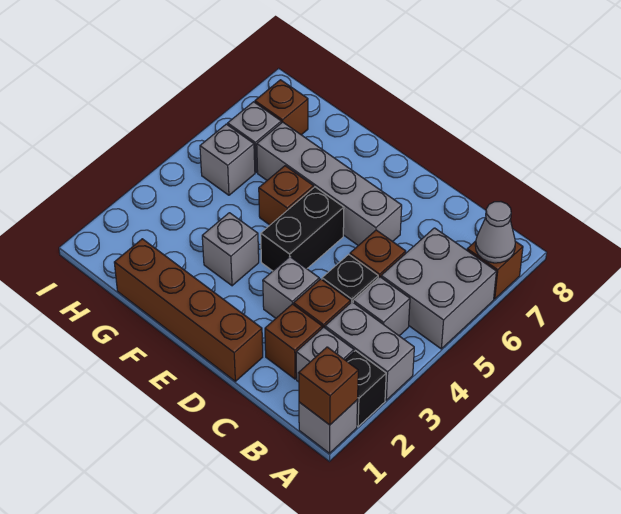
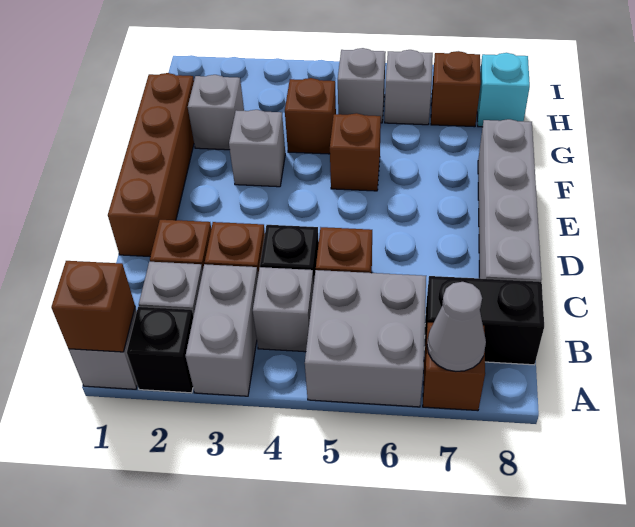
grey brick D3 level 1 -> grey brick G2 level 1
grey brick D6:G6 level 1 -> grey brick C8:F8 level 1
black brick E4:E5 level 1 -> black brick B7:B8 level 1
none -> brown brick G4 level 1
none -> cyan brick H8 level 1

